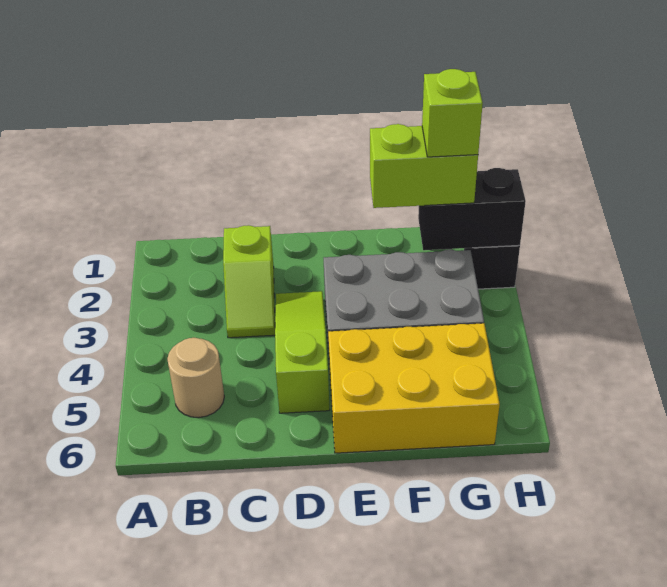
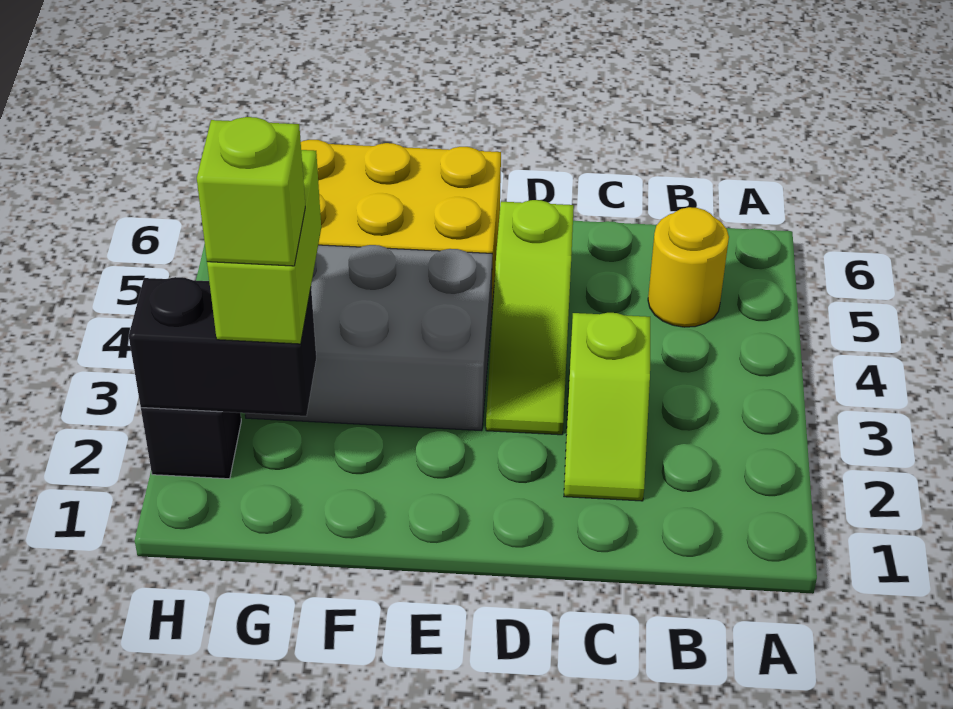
tan round brick B5 level 1 -> yellow round brick B5 level 1
lime slope C2:C3 level 1 top 2 -> lime slope C2:C3 level 1 top 3
lime brick F2:G2 level 3 -> lime brick G2:G3 level 3

